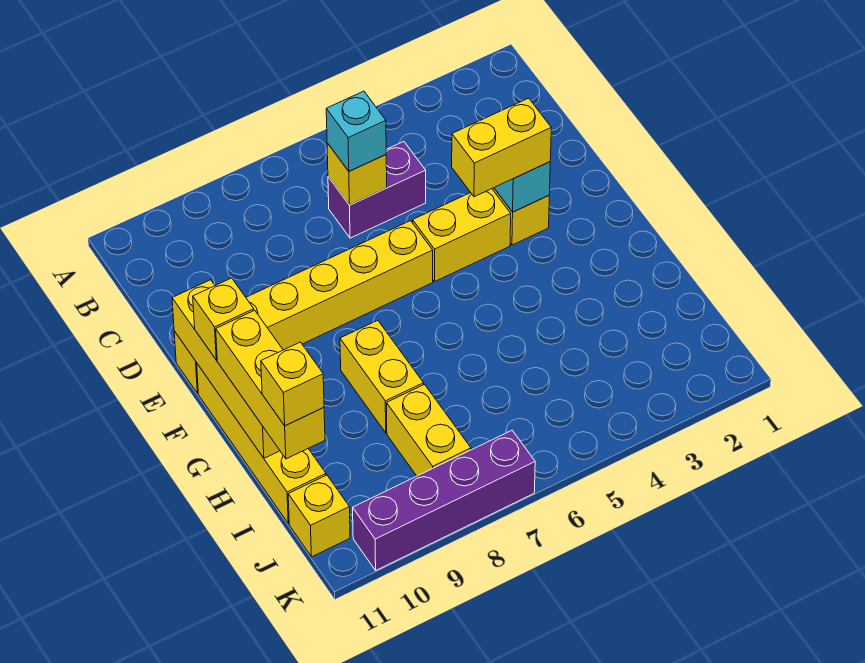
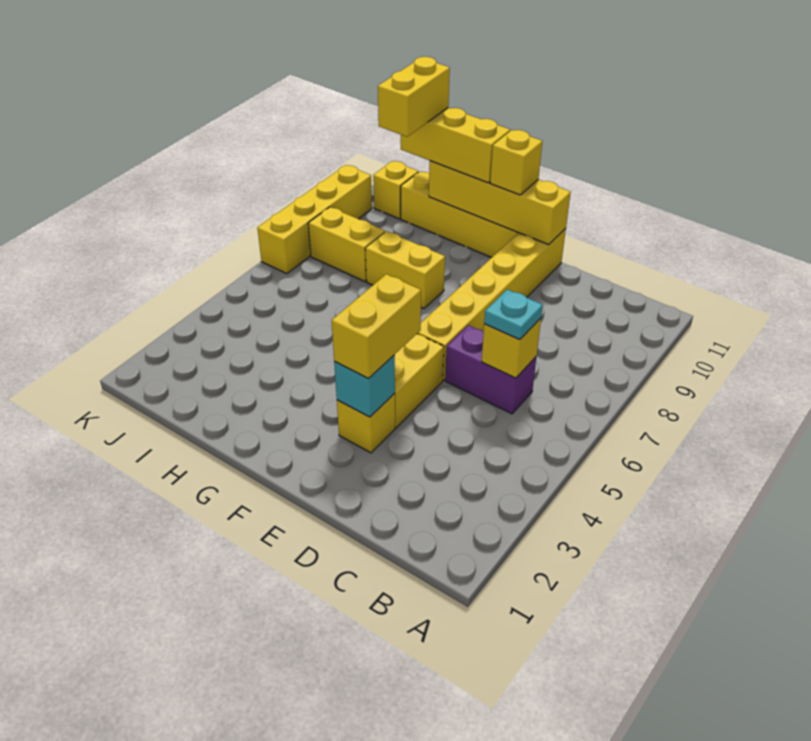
purple brick C5:C6 level 1 -> purple brick C6:D6 level 1
cyan brick C6 level 3 -> cyan plate C6 level 3
yellow brick I11 level 4 -> yellow brick I10:I11 level 4
purple brick K7:K10 level 1 -> yellow brick K7:K10 level 1

